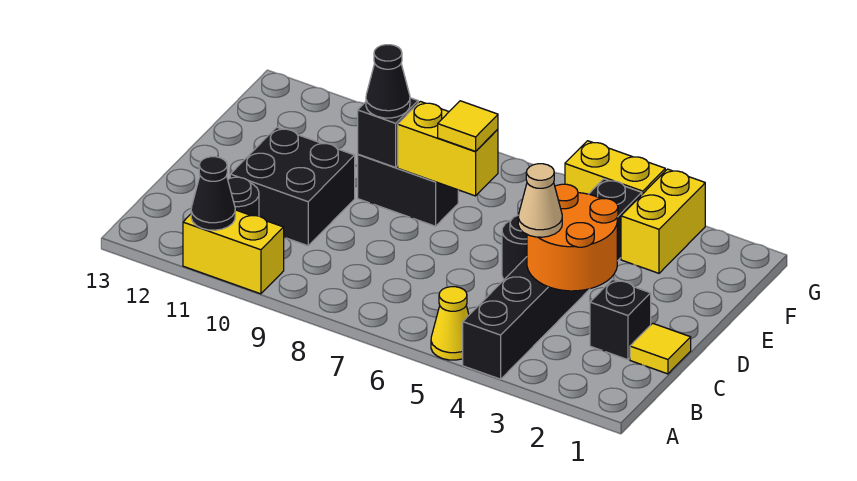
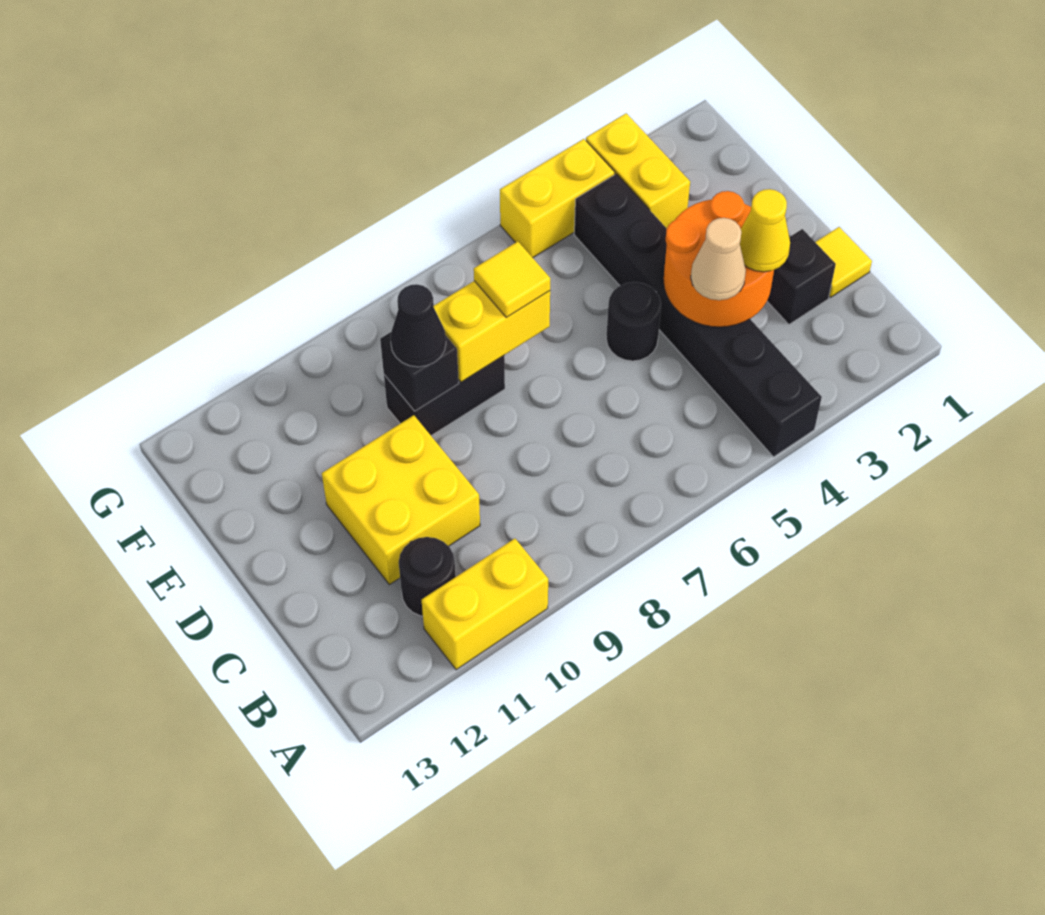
yellow cone A5 level 1 -> yellow cone C3 level 3
black cone A11 level 2 -> none
black brick C10:D11 level 1 -> yellow brick C10:D11 level 1

